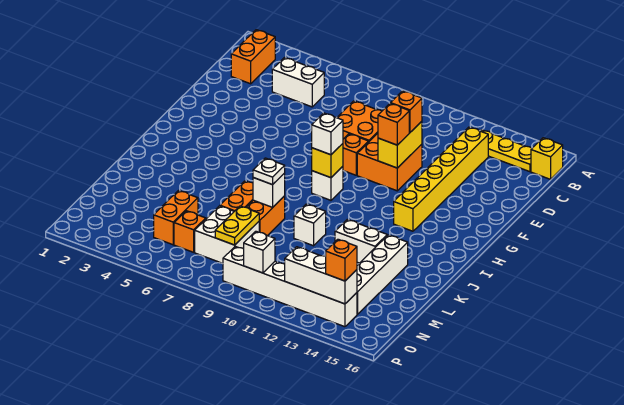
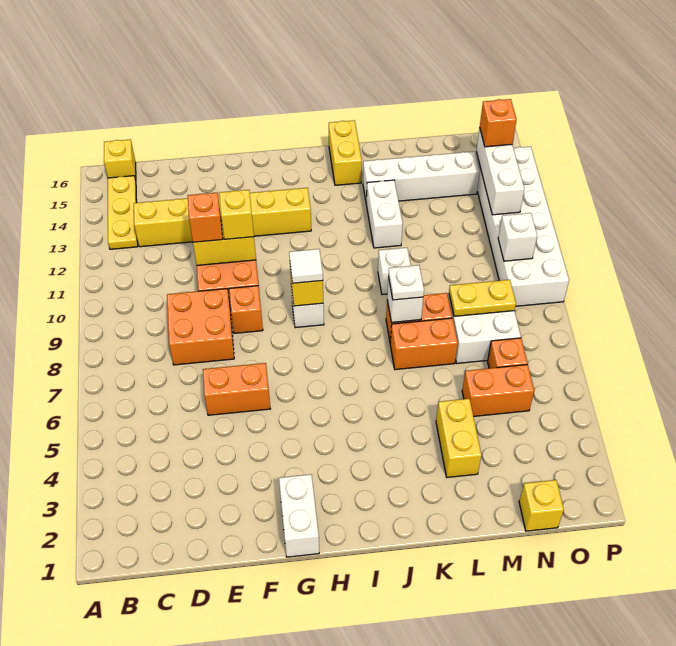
orange brick B2:C2 level 1 -> orange brick E6:F6 level 1
white brick C4:C5 level 1 -> white brick G1:G2 level 1
orange brick F11 level 3 -> yellow brick F11 level 3
white brick H9 level 3 -> white tile H9 level 3
none -> yellow brick J15:J16 level 1
none -> yellow brick L3:L4 level 1
none -> yellow brick N1 level 1
white brick O9:O14 level 1 -> white brick O9:P14 level 1

